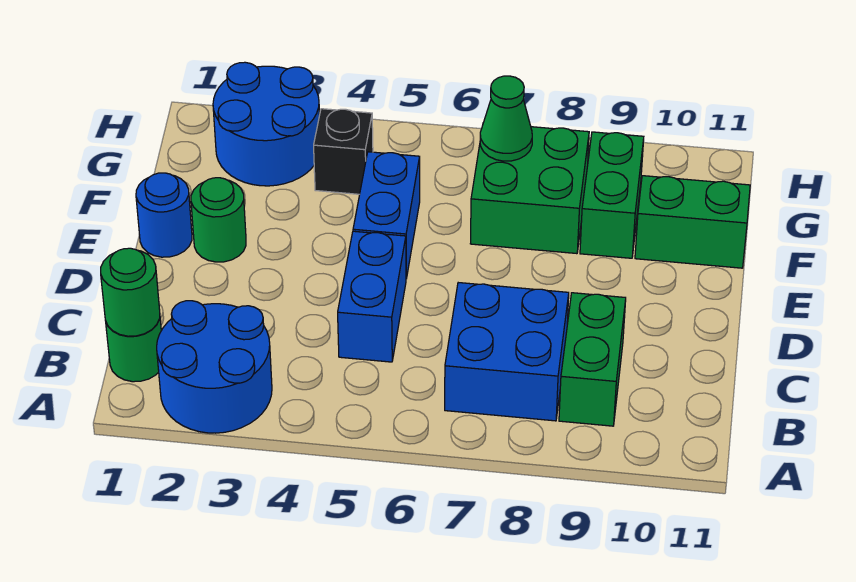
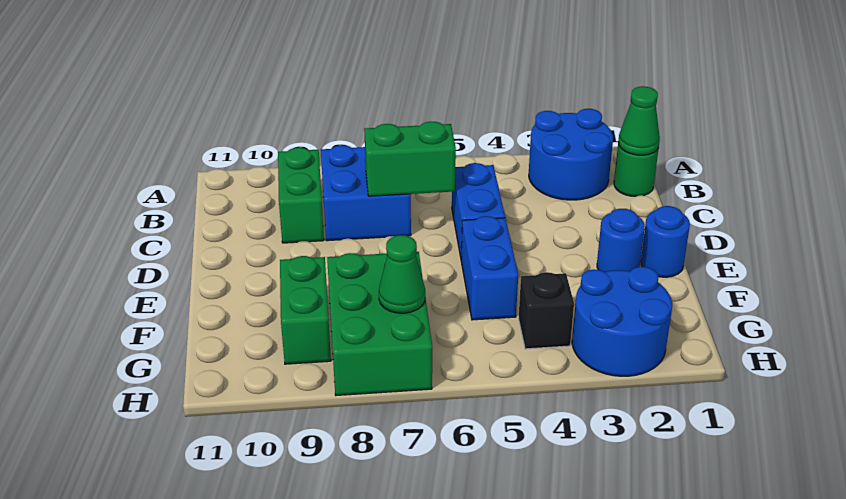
green round brick B1 level 2 -> green cone B1 level 2
green round brick E2 level 1 -> blue round brick E2 level 1
green brick F7:G8 level 1 -> green brick F7:H8 level 1
green brick F10:F11 level 1 -> green brick C6:C7 level 2

